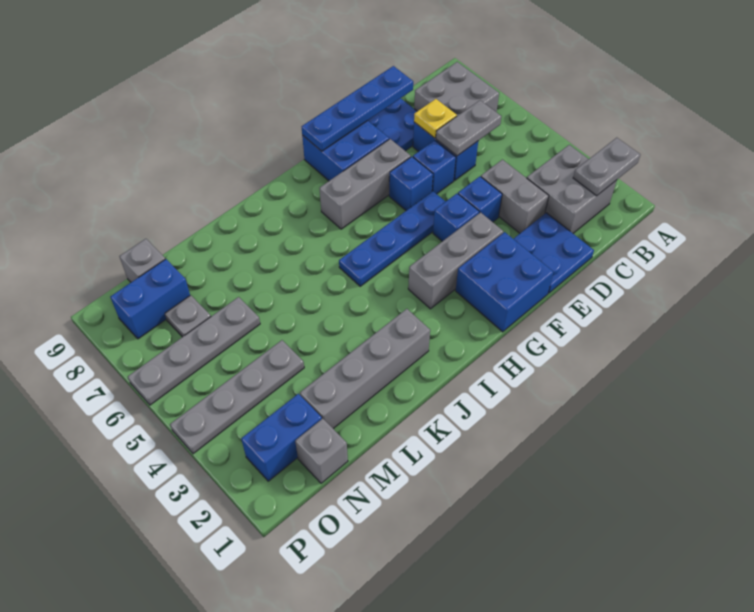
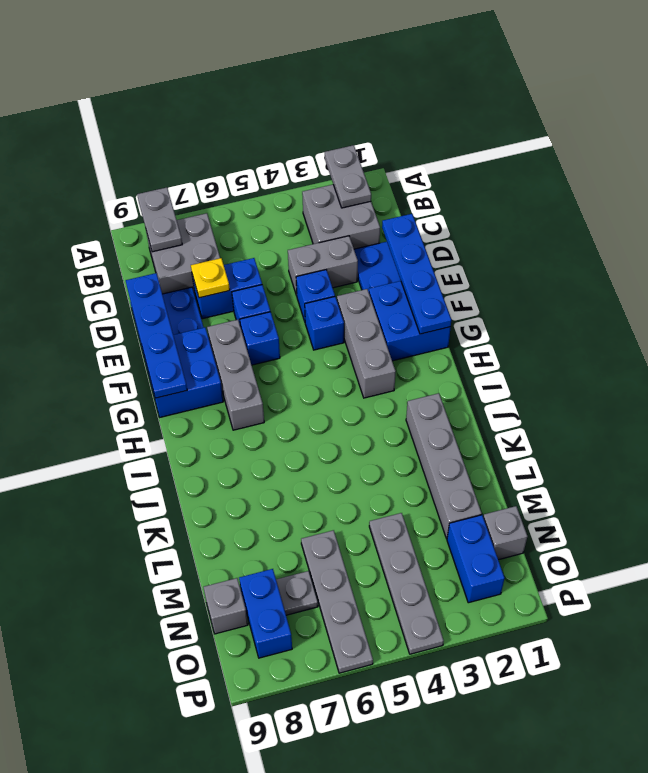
grey plate C6:D6 level 2 -> grey plate A8:B8 level 2
blue plate F5:I5 level 1 -> blue plate D1:G1 level 2

